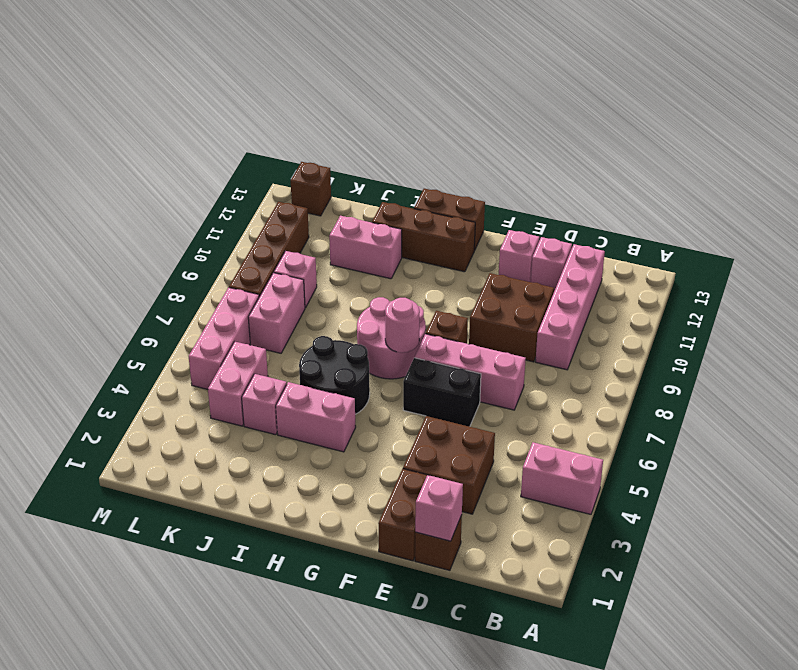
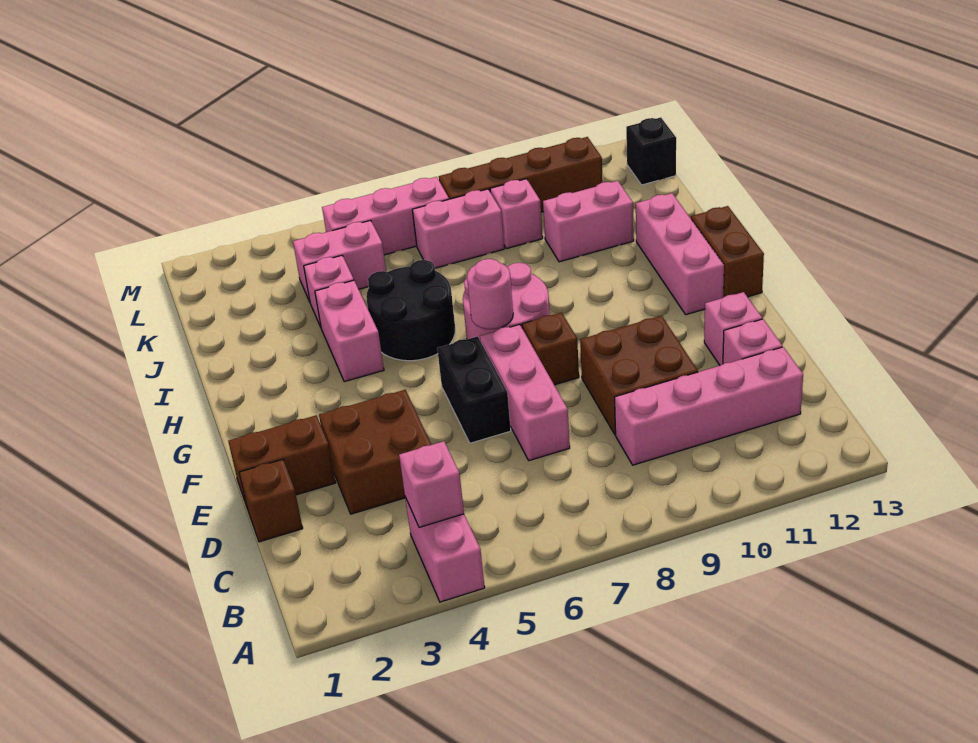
pink brick D1 level 2 -> pink brick B4 level 2
brown brick G12:I12 level 1 -> pink brick G12:I12 level 1
pink brick I11:J11 level 1 -> pink brick J10:J11 level 1
brown brick L13 level 1 -> black brick L13 level 1

